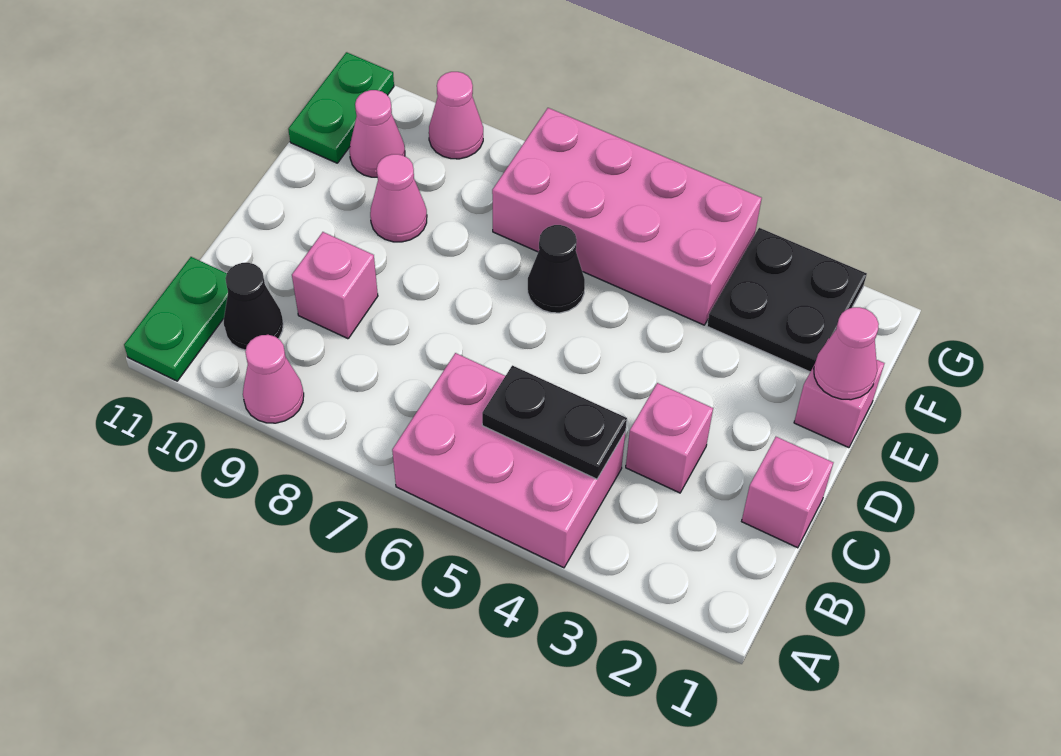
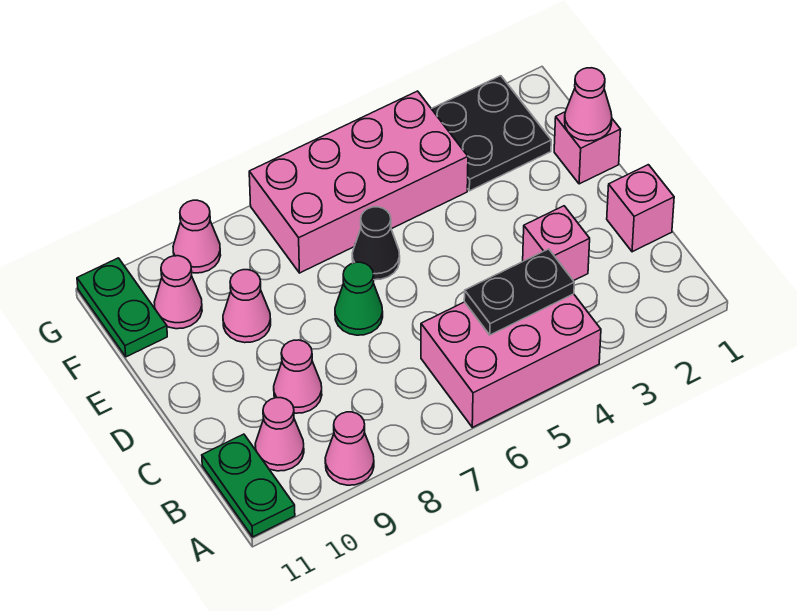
black cone B10 level 1 -> pink cone B10 level 1
pink brick C9 level 1 -> pink cone C9 level 1
none -> green cone D7 level 1

